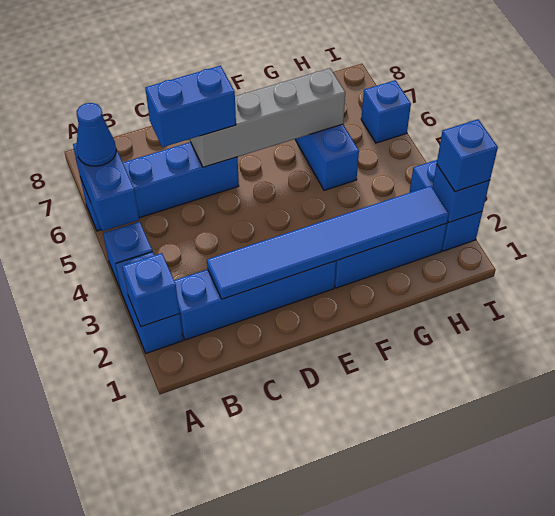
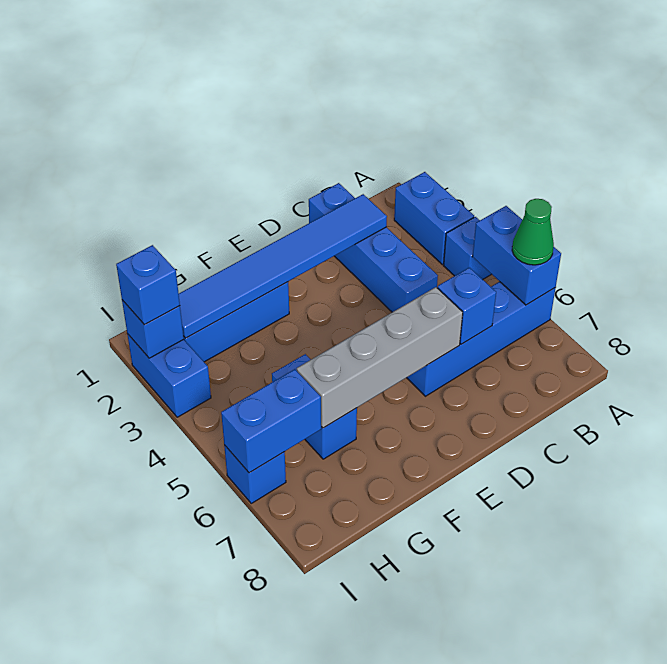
blue brick A2 level 2 -> blue brick C6 level 2
blue cone A6 level 3 -> green cone A6 level 3
blue brick B2:E2 level 1 -> blue brick C1:C4 level 1
blue brick C6:D6 level 3 -> blue brick H6:I6 level 2

